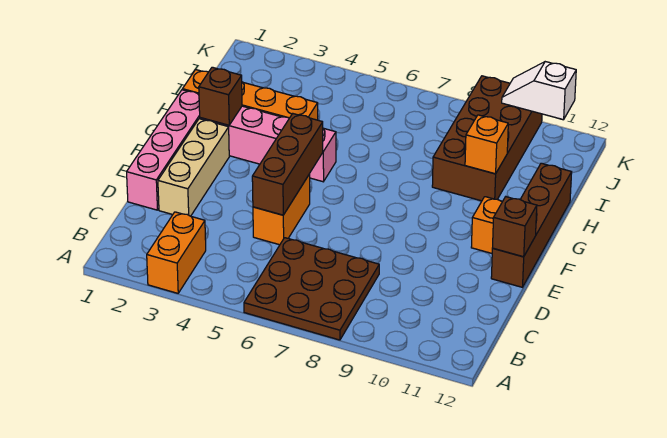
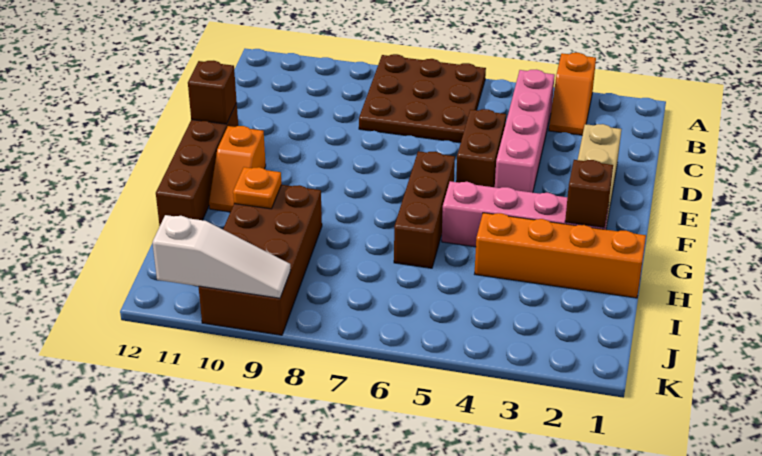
orange brick A3:B3 level 1 -> orange slope A3:B3 level 1 top A
pink brick D1:G1 level 1 -> pink brick B4:E4 level 1
orange brick D5:E5 level 1 -> brown brick D5:E5 level 1
brown brick D5:F5 level 2 -> brown brick F6:H6 level 1
orange brick H10 level 2 -> orange plate H10 level 2
white slope K10:K11 level 2 top 11 -> white slope K9:K11 level 2 top 11

